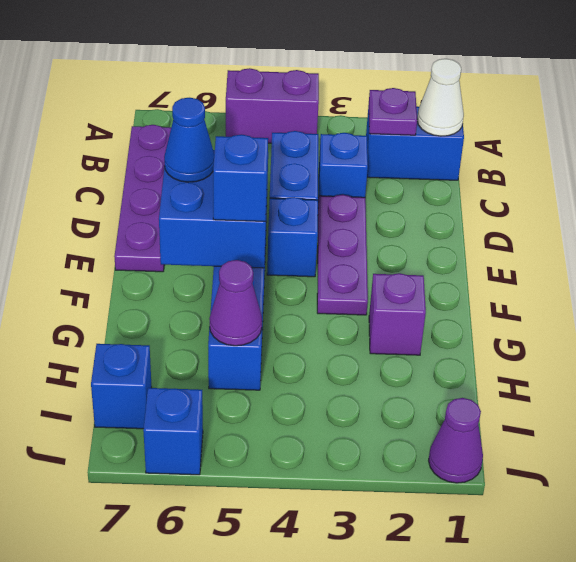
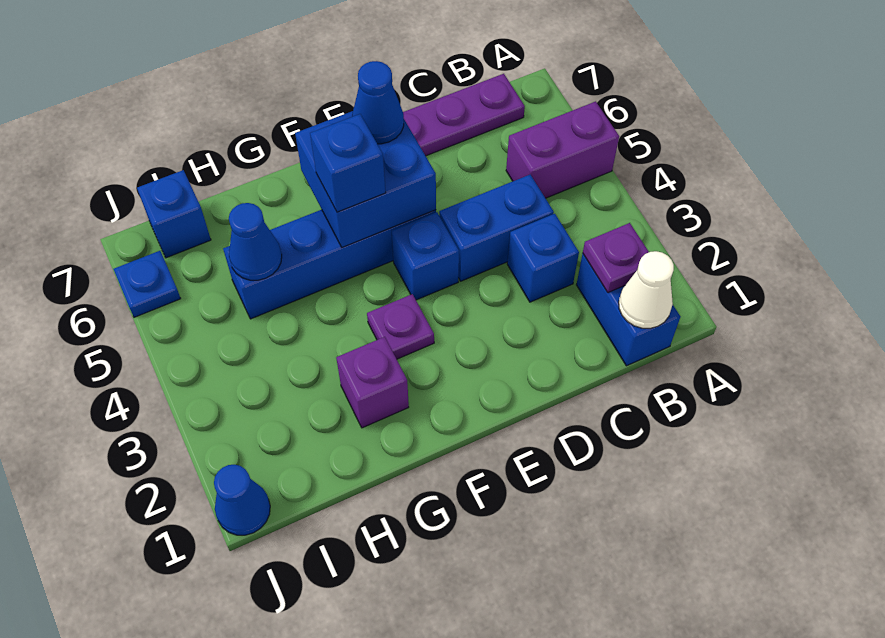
purple brick A4:A5 level 1 -> purple brick A5:B5 level 1
purple plate D3:F3 level 1 -> purple plate F3 level 1
purple cone H5 level 2 -> blue cone H5 level 2
purple cone J1 level 1 -> blue cone J1 level 1
blue brick J6 level 1 -> blue plate J6 level 1

